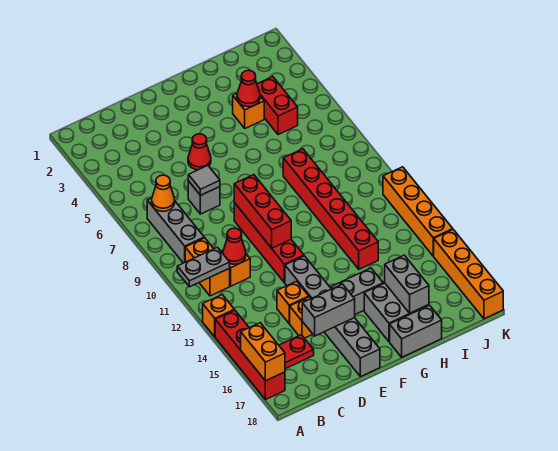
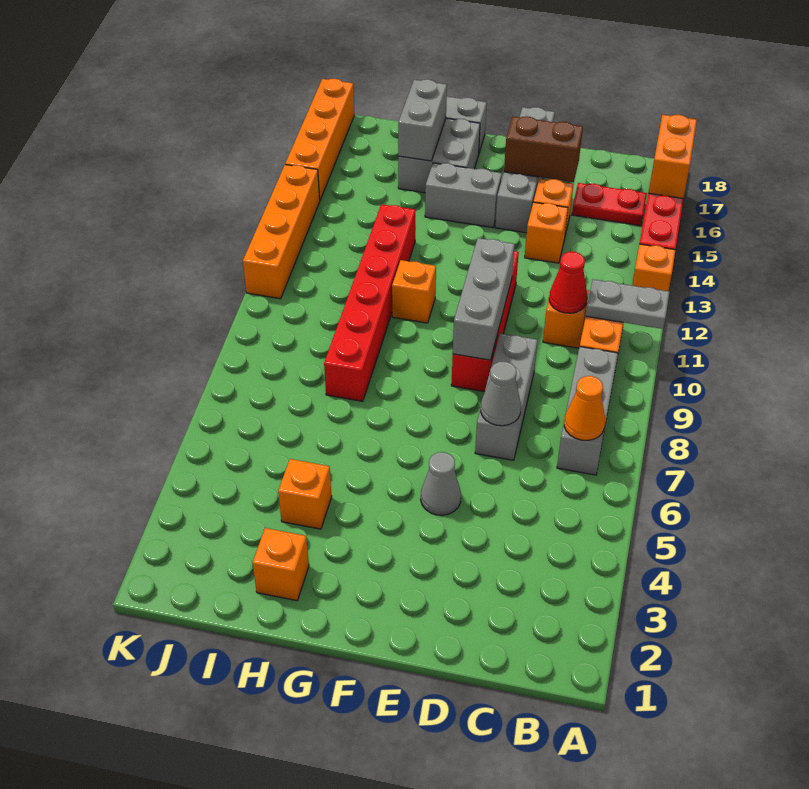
grey brick D7 level 1 -> grey brick D7:D9 level 1
grey tile D7 level 2 -> grey cone D7 level 2
grey brick D16:E16 level 2 -> brown brick D16:E16 level 2
red cone E5 level 1 -> grey cone E5 level 1
red brick E9:E11 level 2 -> grey brick E9:E11 level 2
grey brick E13:E18 level 1 -> grey brick E15:E18 level 1
none -> orange brick G11 level 1
none -> orange brick H2 level 1
red cone H4 level 2 -> none
red brick I4:I5 level 1 -> none

